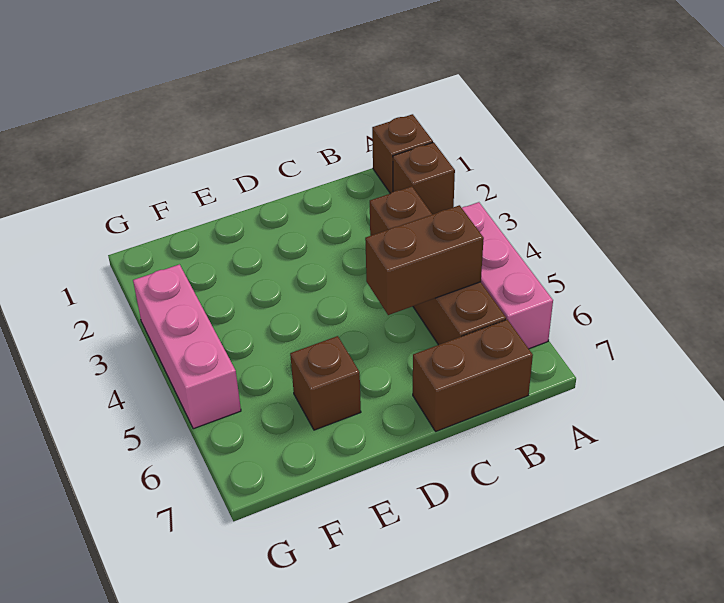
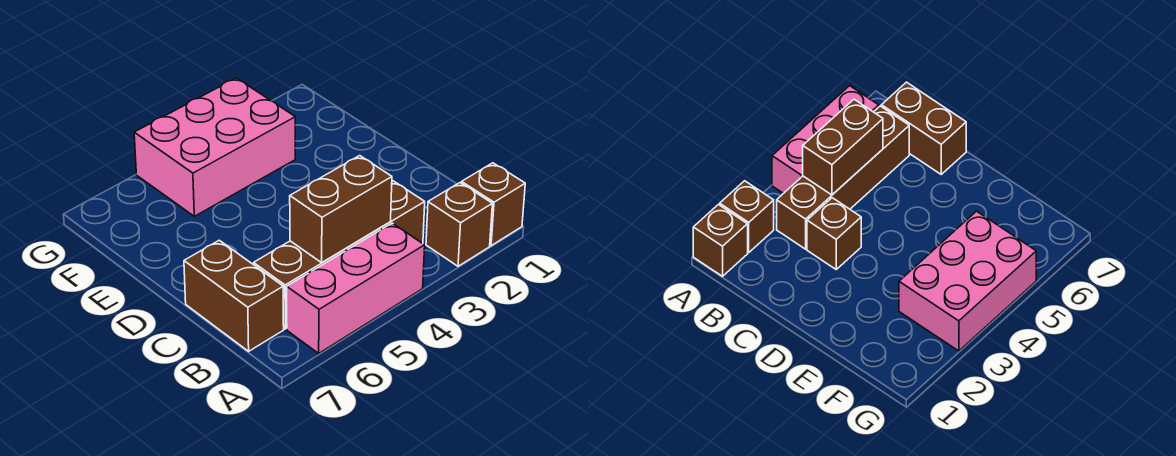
brown brick B5:C5 level 2 -> brown brick B4:B5 level 2
brown brick E6 level 1 -> brown brick C3 level 1
pink brick G3:G5 level 1 -> pink brick F3:G5 level 1

